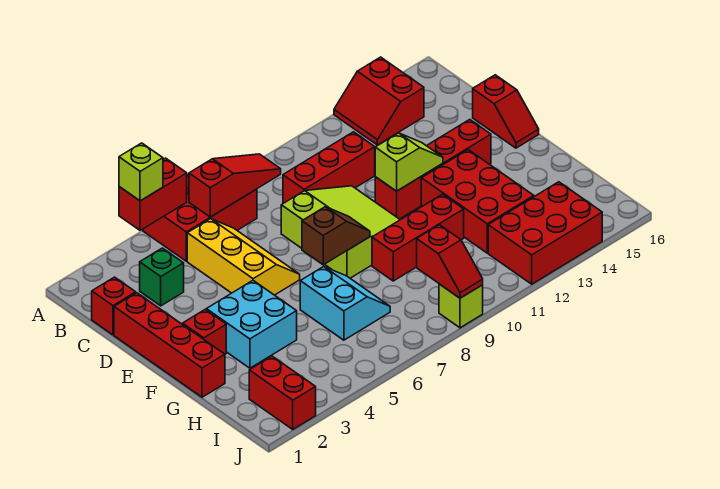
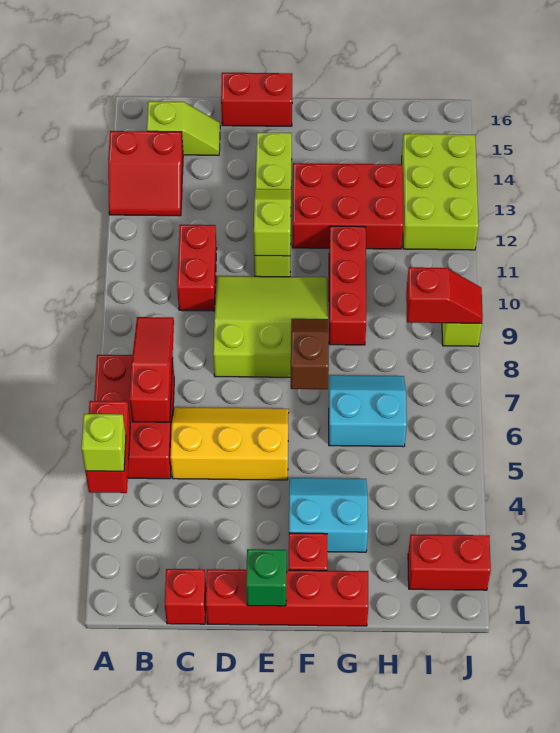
none -> lime slope B15:C15 level 1 top B
green brick C3 level 1 -> green brick E1 level 2
red brick C9:C11 level 1 -> red brick C10:C11 level 1
red slope D16:E16 level 1 top D -> red brick D16:E16 level 1
red brick E11:E14 level 1 -> lime brick E11:E14 level 1
cyan brick F3:G4 level 1 -> cyan slope F3:G4 level 1 top 3
red brick I12:J14 level 1 -> lime brick I12:J14 level 1

